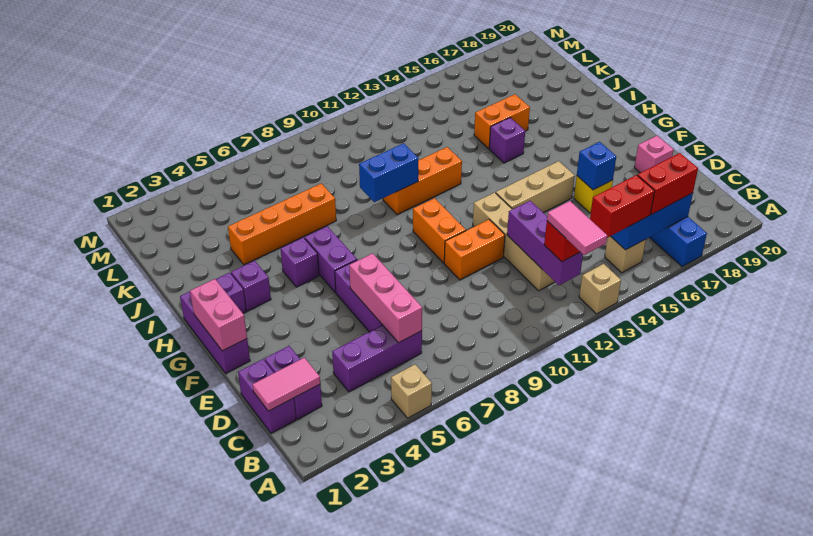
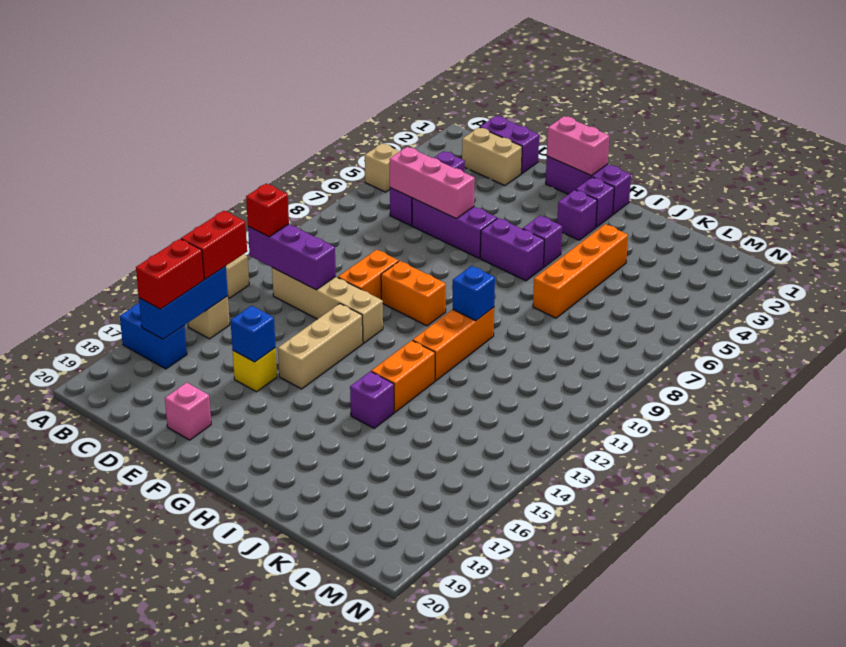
pink tile A12:B12 level 4 -> none
pink tile C1:C2 level 2 -> none
purple brick C2:D2 level 1 -> tan brick C2:D2 level 1
blue brick I9:I10 level 2 -> blue brick I10 level 2
orange brick J15:J16 level 1 -> orange brick I13:I14 level 1

